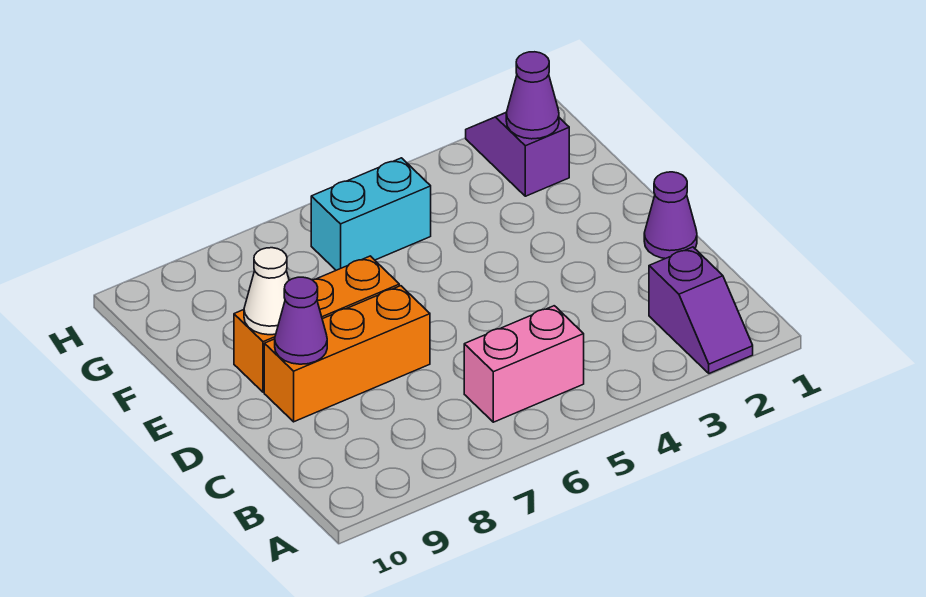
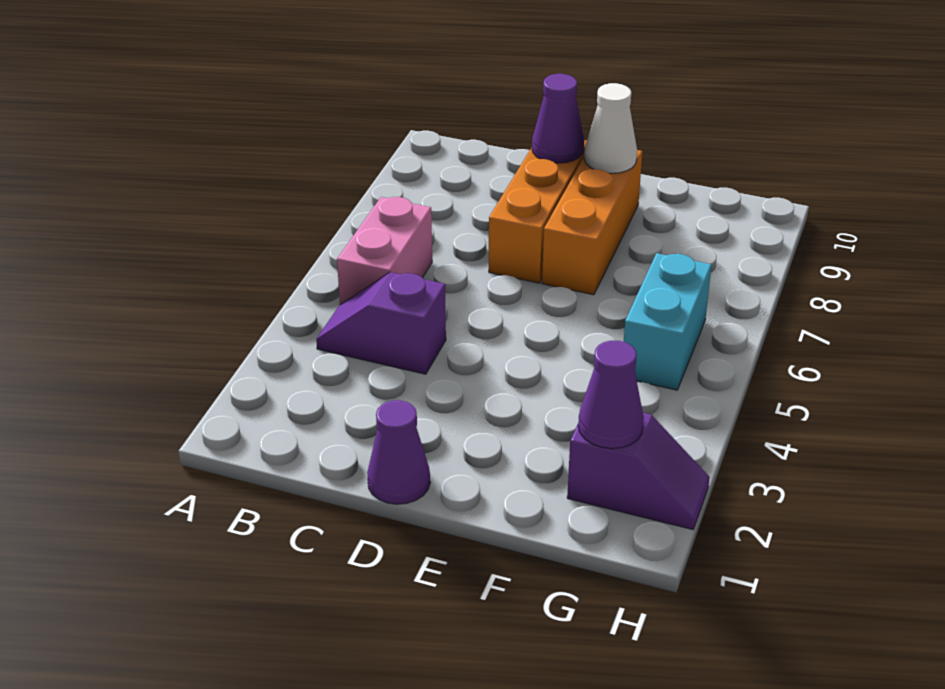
purple slope A2:B2 level 1 top B -> purple slope B4:C4 level 1 top C

